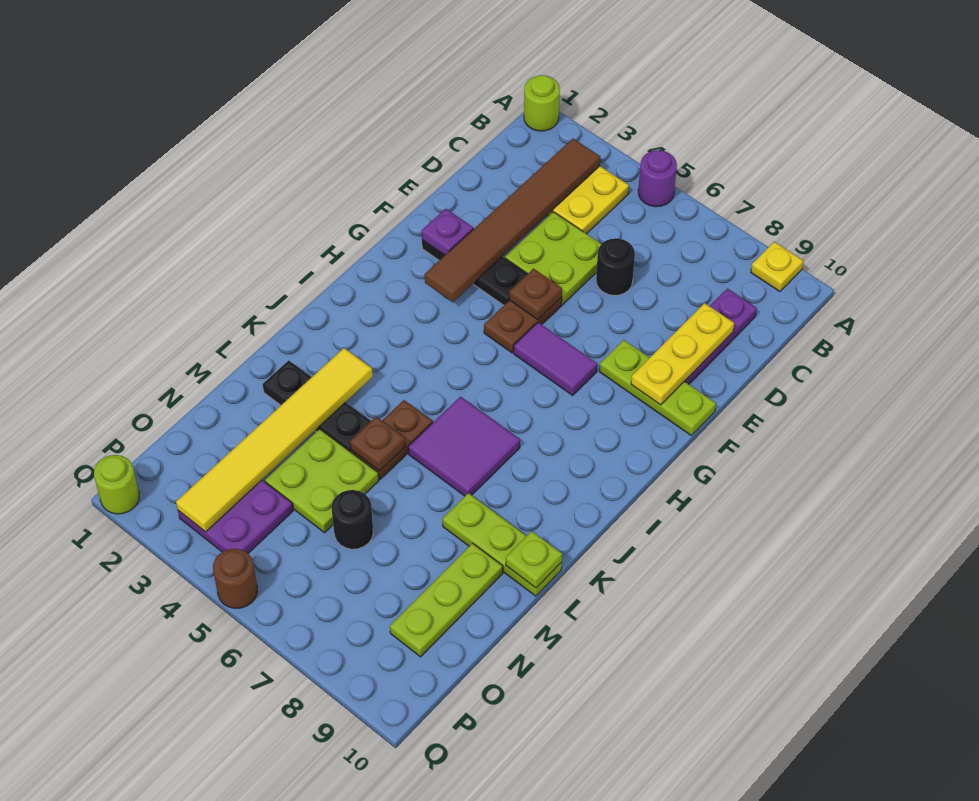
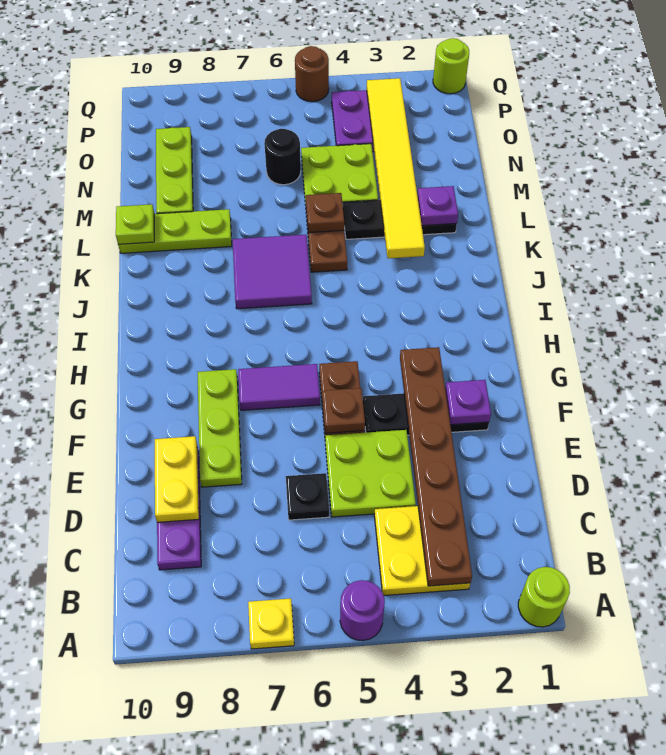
yellow plate A9 level 1 -> yellow plate A7 level 1
brown tile B3:G3 level 2 -> brown plate B3:G3 level 2
black round brick D6 level 1 -> black plate D6 level 1
yellow plate D9:F9 level 2 -> yellow plate D9:E9 level 2
lime plate F8:F10 level 1 -> lime plate E8:G8 level 1
none -> purple plate L2 level 2

